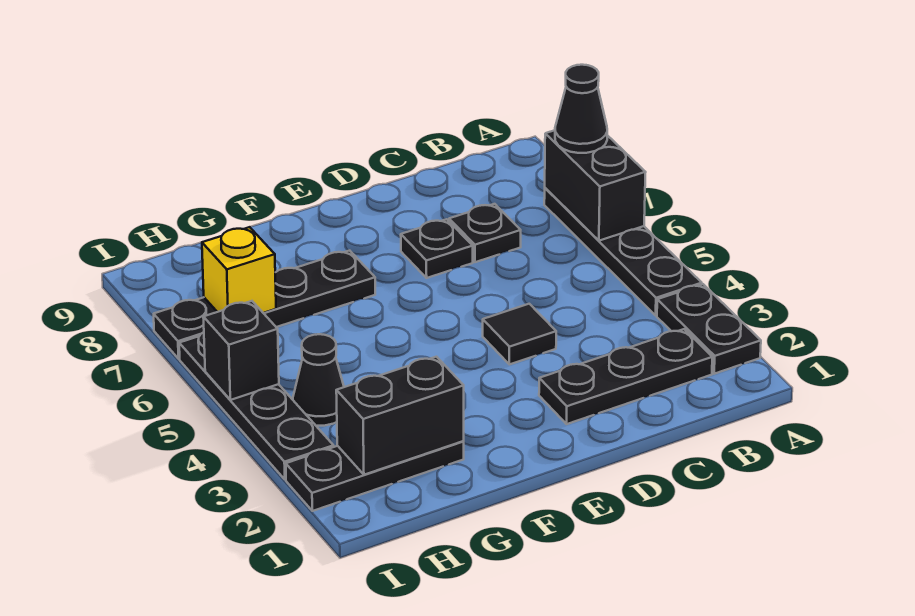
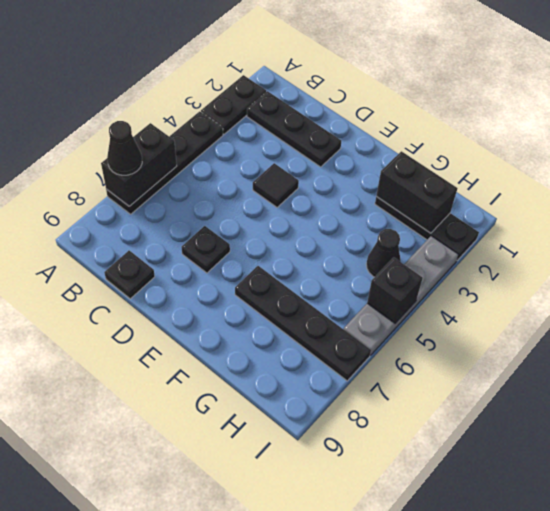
black plate C7 level 1 -> black plate C9 level 1
yellow brick H7 level 2 -> none
black plate I3:I6 level 1 -> grey plate I3:I6 level 1

